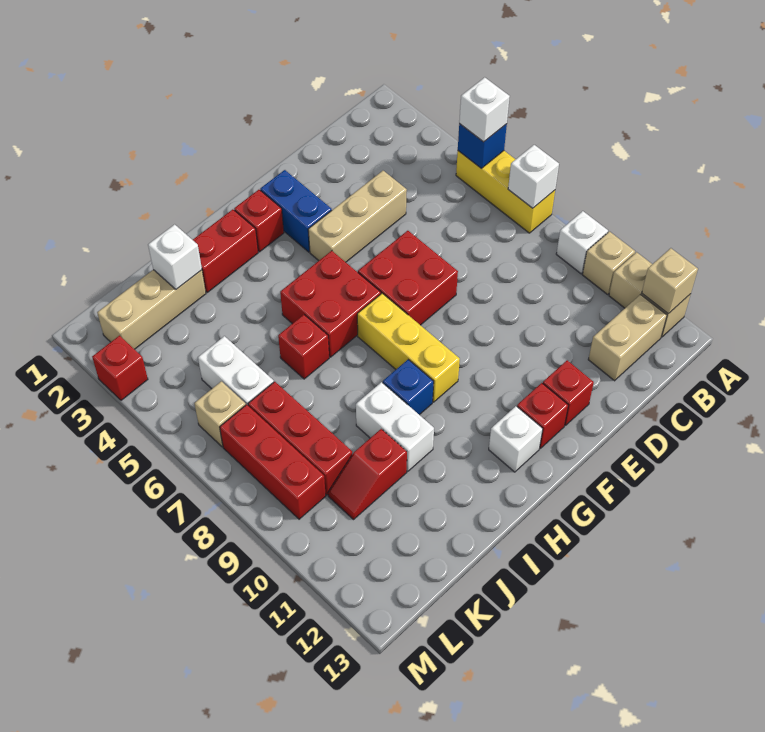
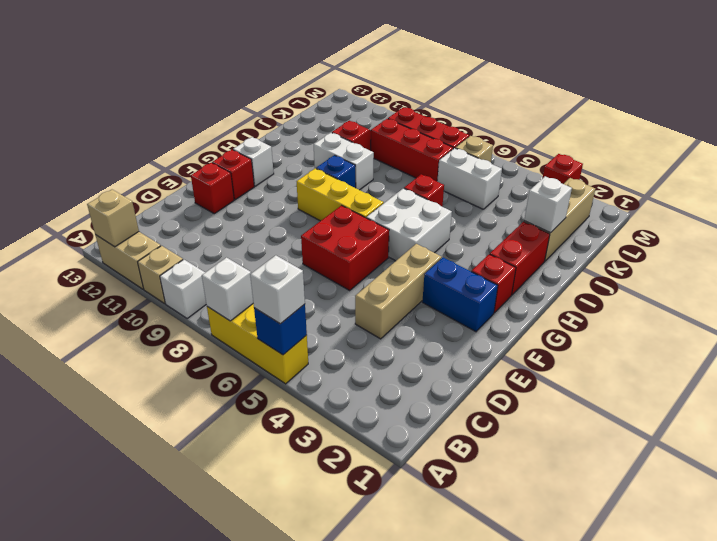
tan brick B12:C12 level 1 -> none
red brick G5:H6 level 1 -> white brick G5:H6 level 1

